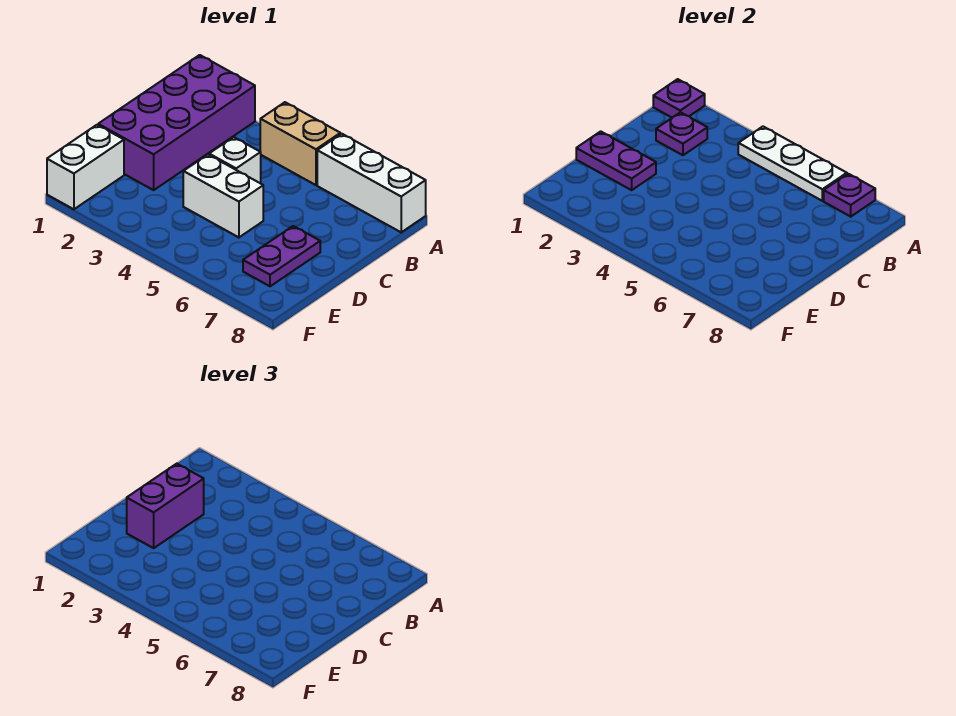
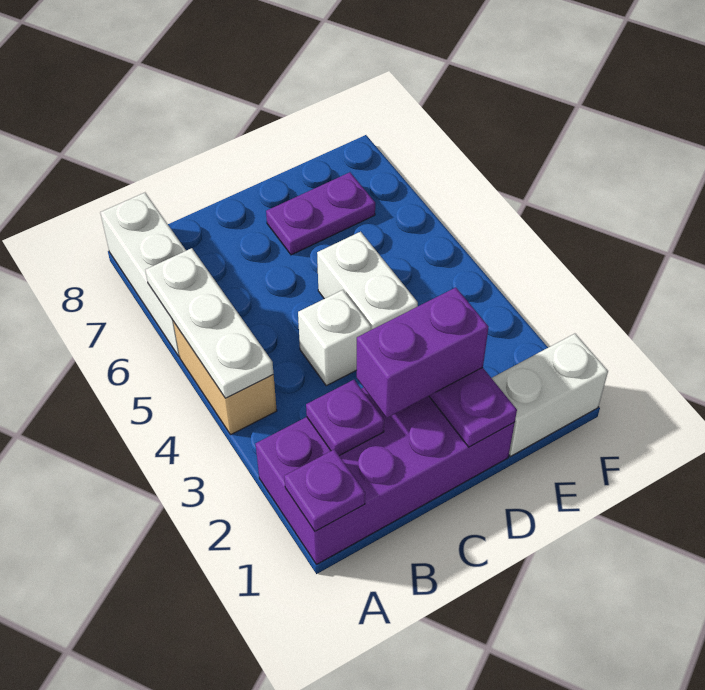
purple plate A7 level 2 -> none

